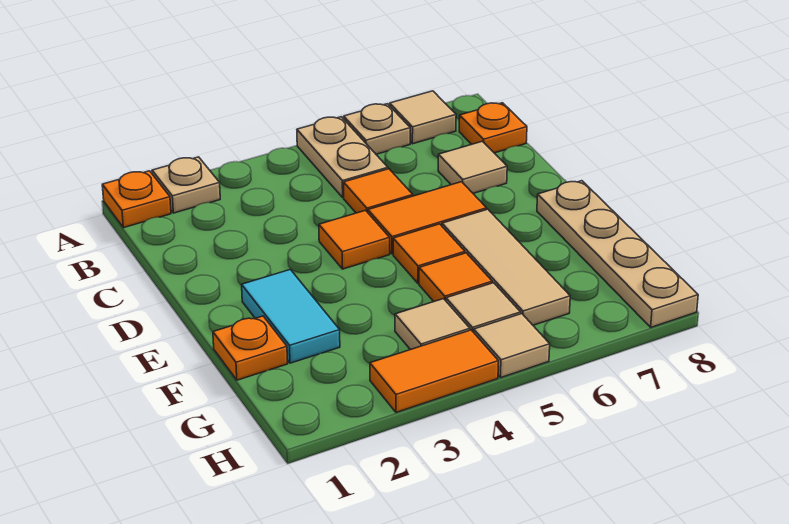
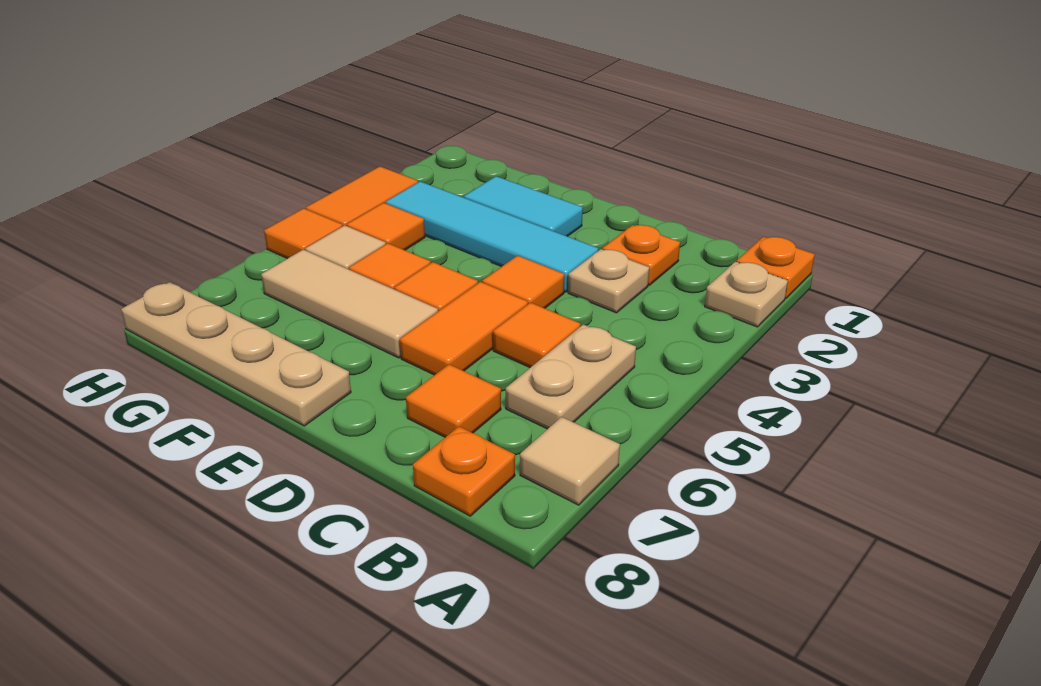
tan plate A5:B5 level 1 -> tan plate B5:B6 level 1
tan plate A6 level 1 -> tan plate C3 level 1
tan tile C7 level 1 -> orange tile C7 level 1
none -> cyan tile D3:G3 level 1
orange plate F1 level 1 -> orange plate C2 level 1
tan tile G4 level 1 -> orange tile G4 level 1
tan tile H5 level 1 -> orange tile H5 level 1

